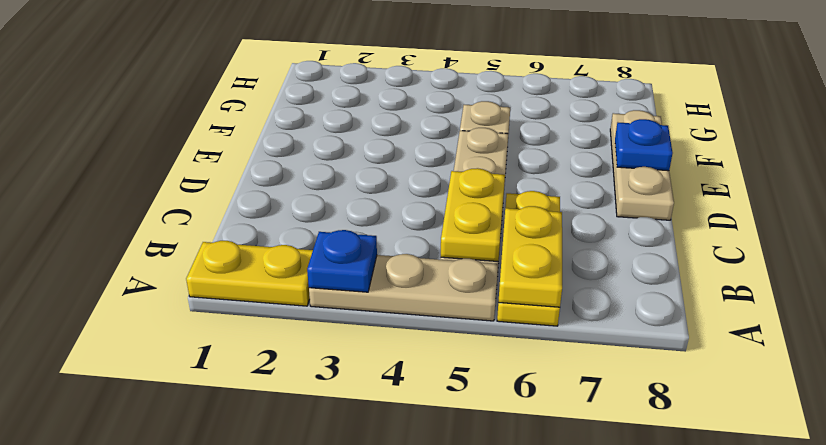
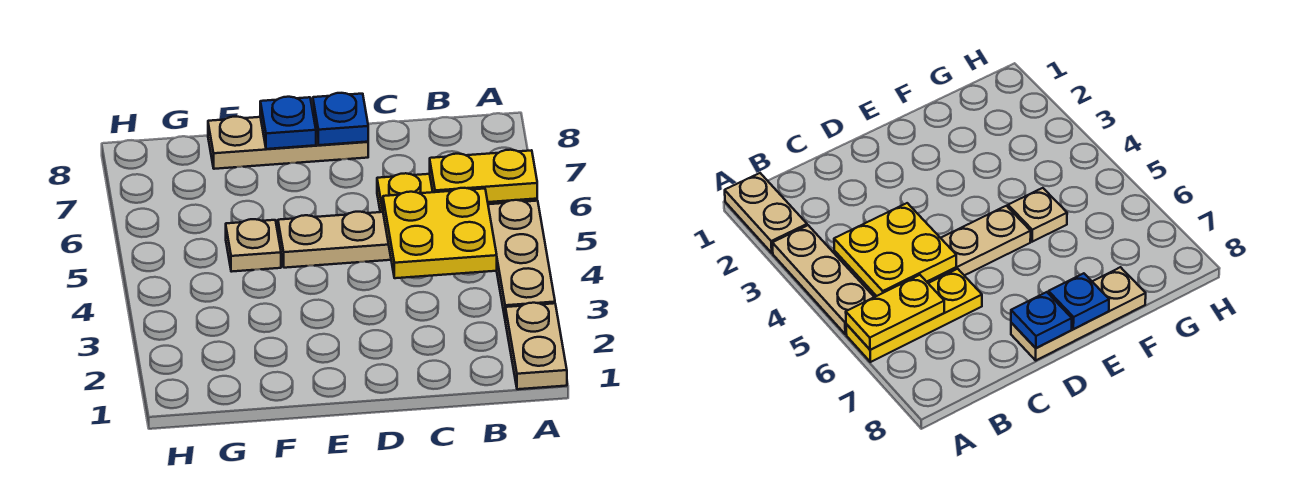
yellow plate A1:A2 level 1 -> tan plate A1:A2 level 1
blue plate A3 level 2 -> blue plate D8 level 2
yellow plate B5:C5 level 2 -> yellow plate B4:C5 level 2

